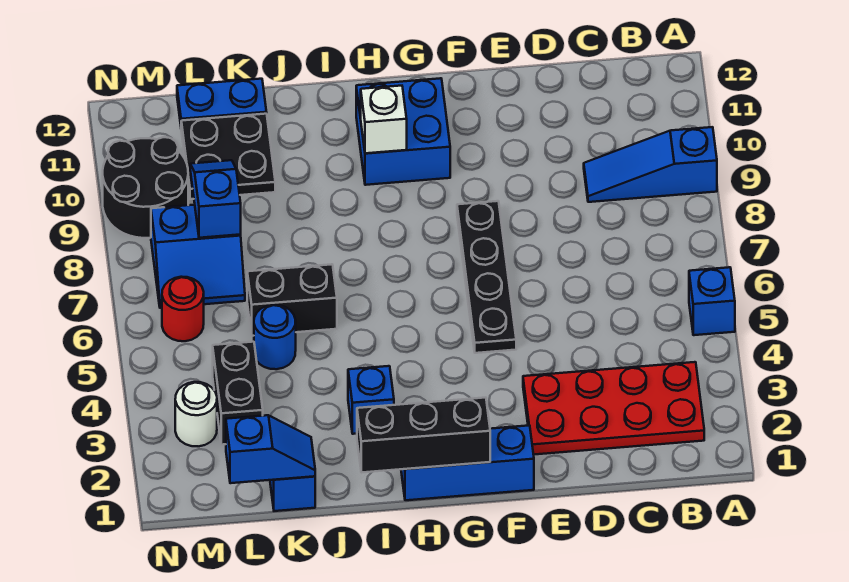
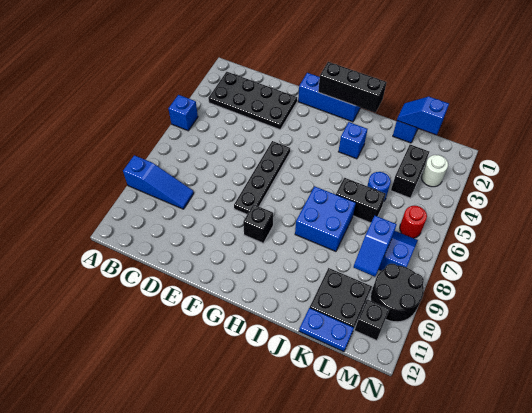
red plate B2:E3 level 1 -> black plate B2:E3 level 1
none -> black brick G9 level 1
blue brick G10:H11 level 1 -> blue brick I7:J8 level 1
white brick H10 level 2 -> none
none -> black brick M11 level 1

